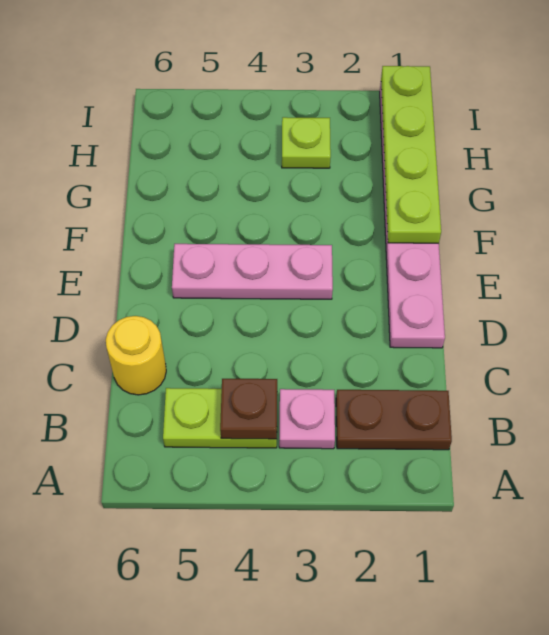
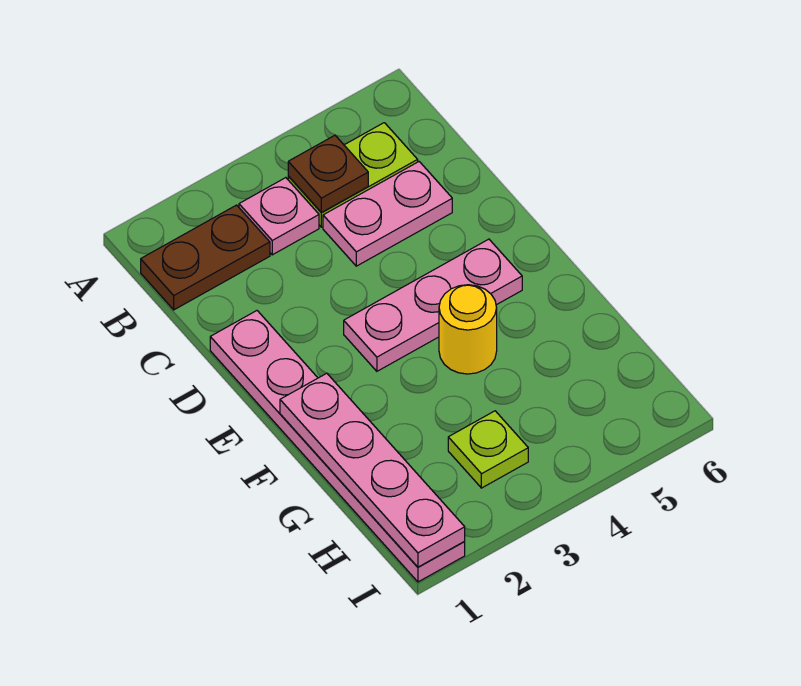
none -> pink plate C4:C5 level 1
yellow round brick C6 level 1 -> yellow round brick F4 level 1
lime plate F1:I1 level 2 -> pink plate F1:I1 level 2

